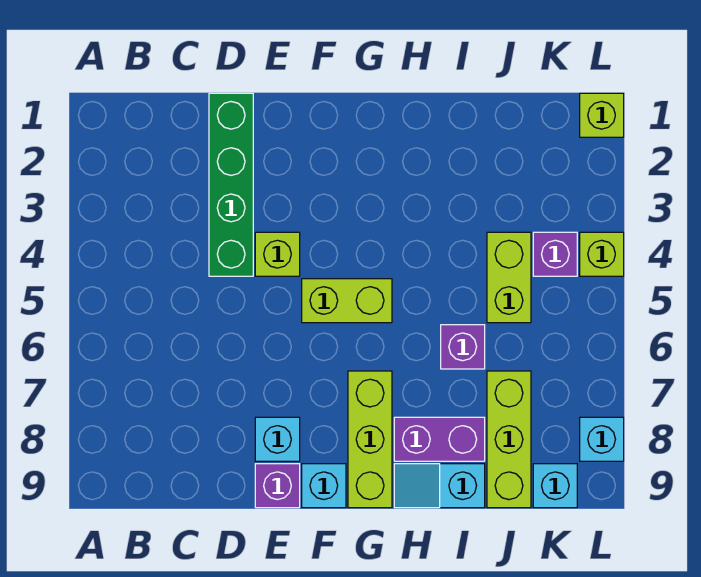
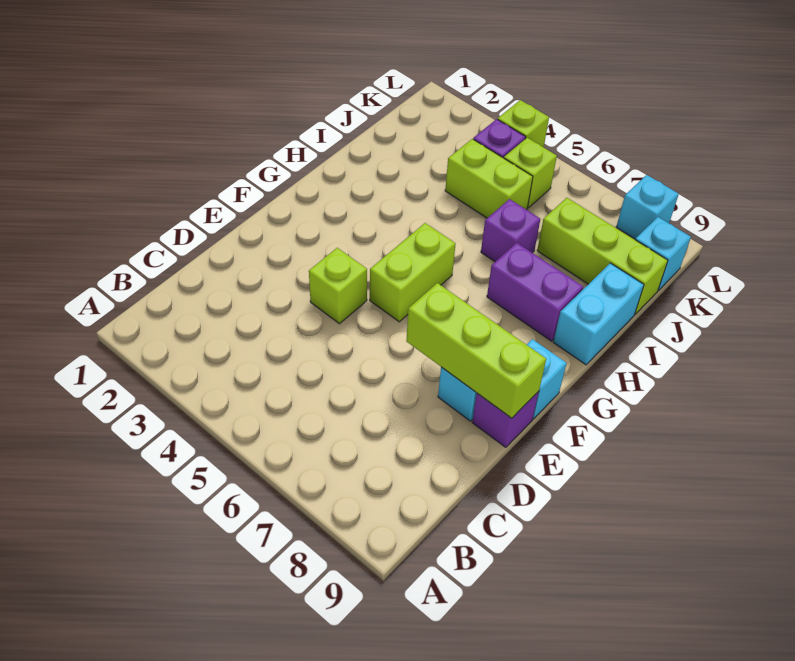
green brick D1:D4 level 1 -> none
lime brick G7:G9 level 1 -> lime brick E7:E9 level 2
purple brick H8:I8 level 1 -> purple brick H7:H8 level 1
cyan slope H9:I9 level 1 top I -> cyan brick H9:I9 level 1
lime brick L1 level 1 -> lime brick K5 level 1

